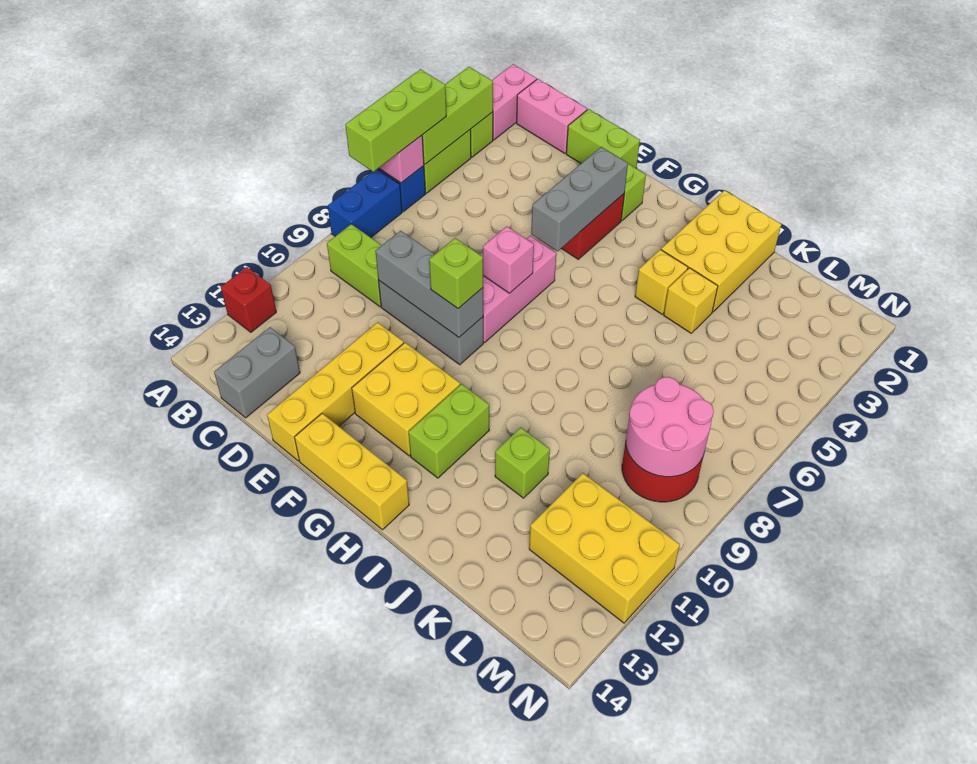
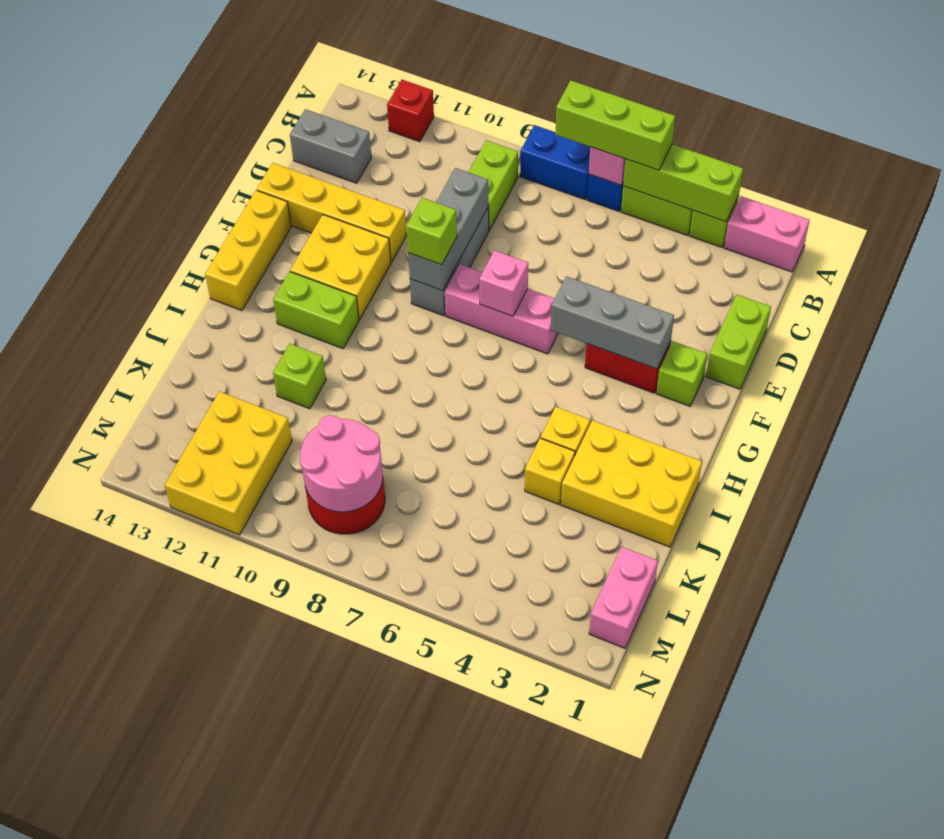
pink brick B1:C1 level 1 -> pink brick L1:M1 level 1

